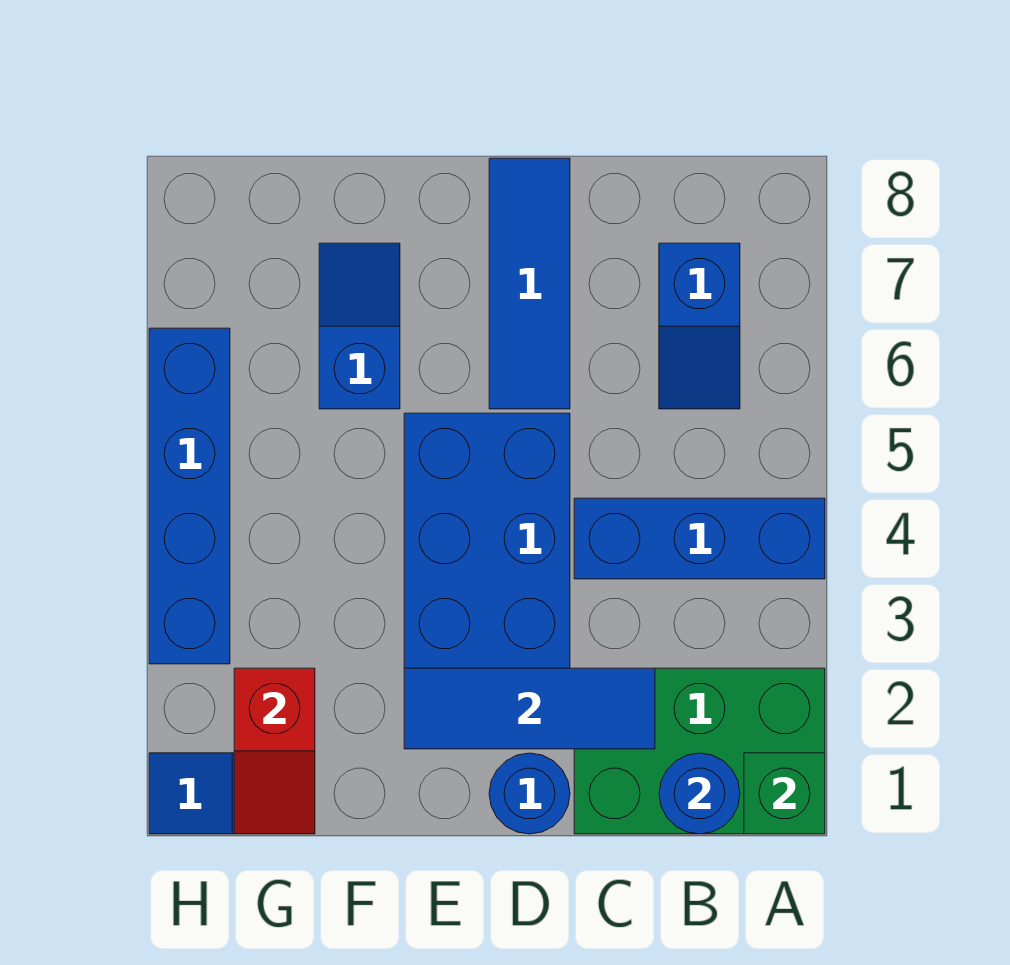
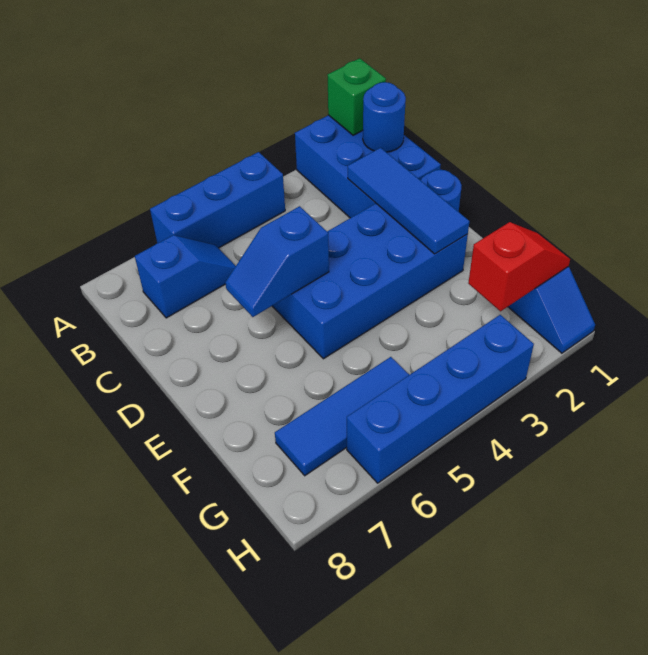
green brick A1:C2 level 1 -> blue brick A1:C2 level 1
blue brick A4:C4 level 1 -> blue brick A4:A6 level 1
blue tile D6:D8 level 1 -> blue tile G5:G7 level 1
blue slope F6:F7 level 1 top 6 -> blue slope D5:D6 level 2 top 5

